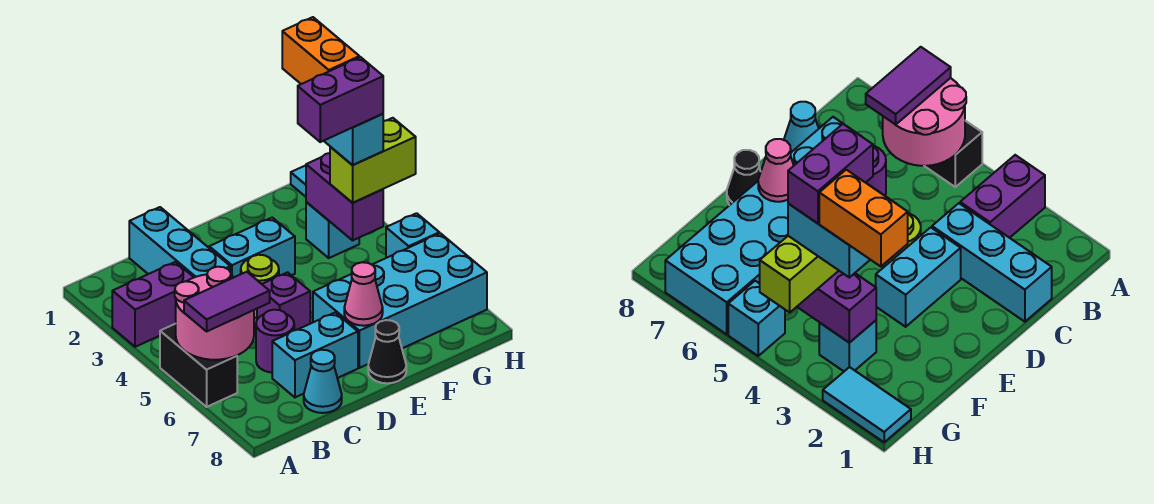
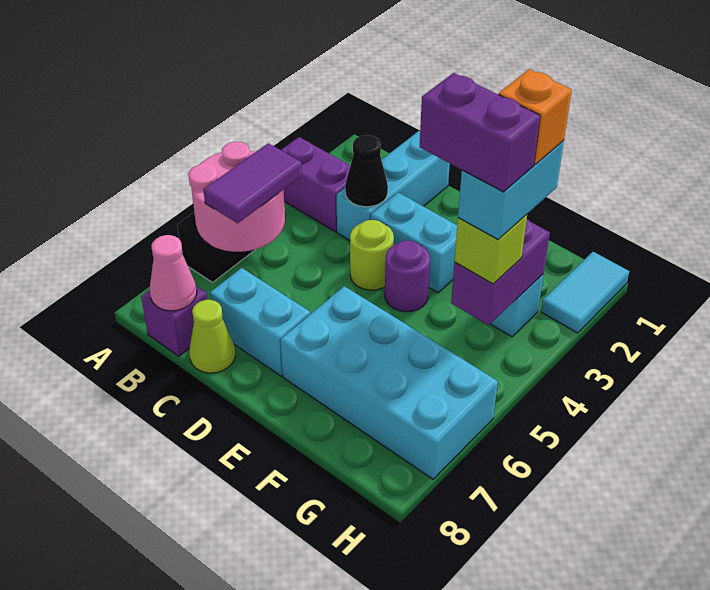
purple tile A6:B6 level 3 -> purple tile B5:B6 level 3
purple round brick C6 level 1 -> purple round brick E4 level 1
cyan cone C8 level 1 -> lime cone C8 level 1
purple brick D5 level 1 -> purple brick B8 level 1
pink cone E7 level 2 -> pink cone B8 level 2
black cone E8 level 1 -> black cone C3 level 2
orange brick G2:G3 level 5 -> orange brick G3 level 5
lime brick G4:H4 level 3 -> lime brick G4 level 3
cyan brick H5 level 1 -> none

